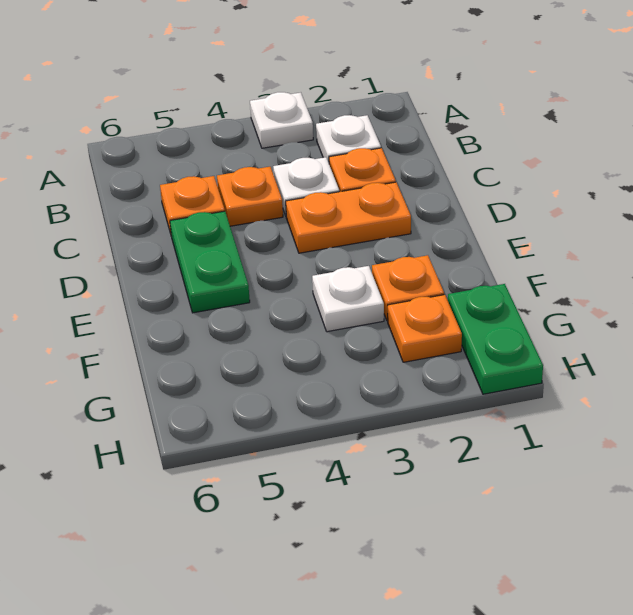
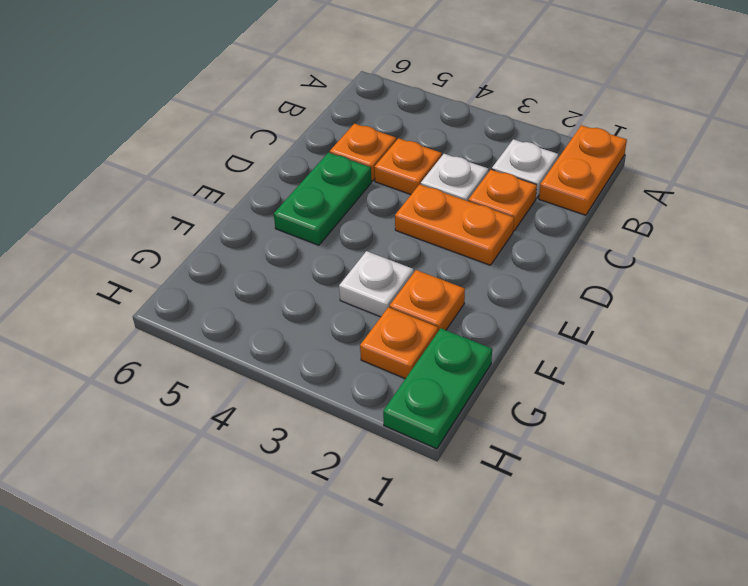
none -> orange plate A1:B1 level 1
white plate A3 level 1 -> none

